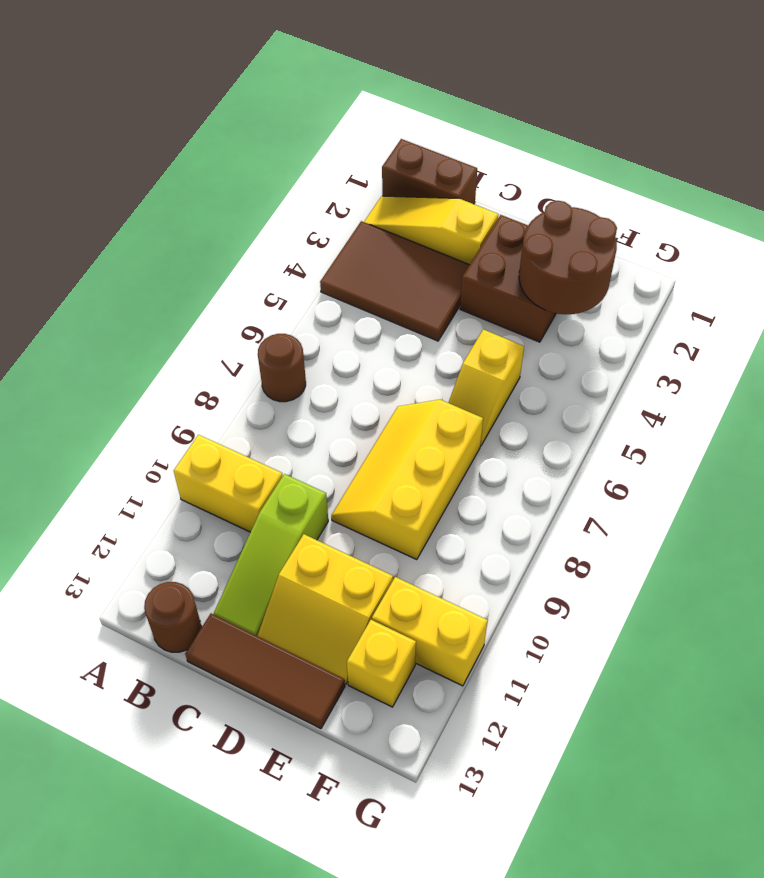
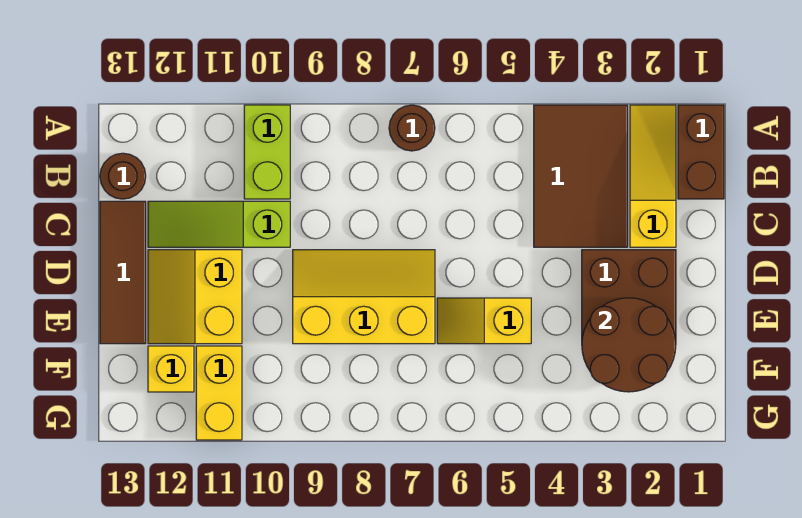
yellow brick A10:B10 level 1 -> lime brick A10:B10 level 1

